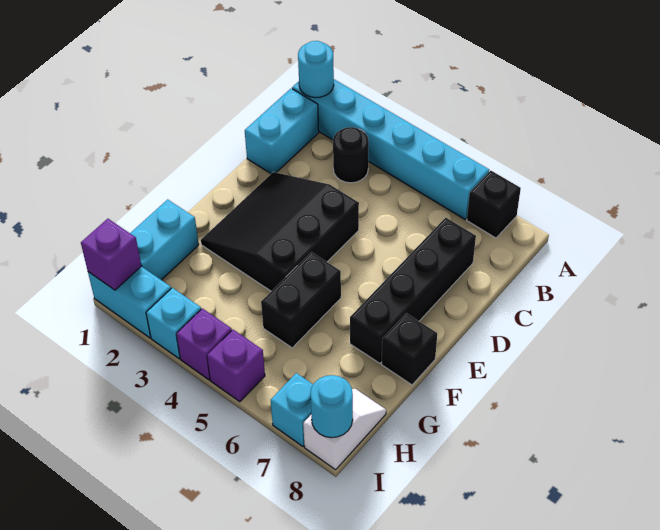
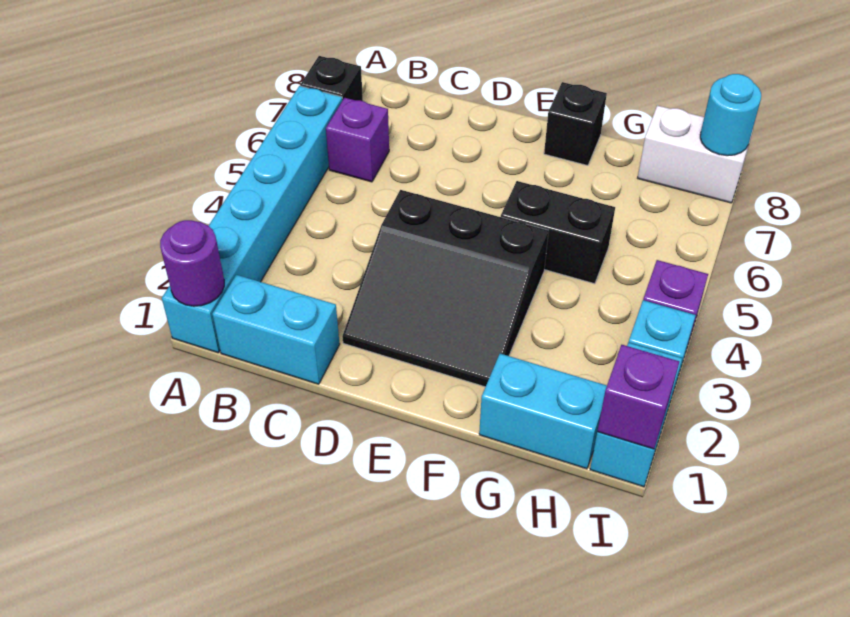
cyan round brick A1 level 2 -> purple round brick A1 level 2
black round brick B3 level 1 -> none
black brick C7:F7 level 1 -> none
white slope H8:I8 level 1 top I -> white brick H8:I8 level 1
purple brick I5 level 1 -> purple brick B6 level 1
cyan brick I7 level 1 -> none

